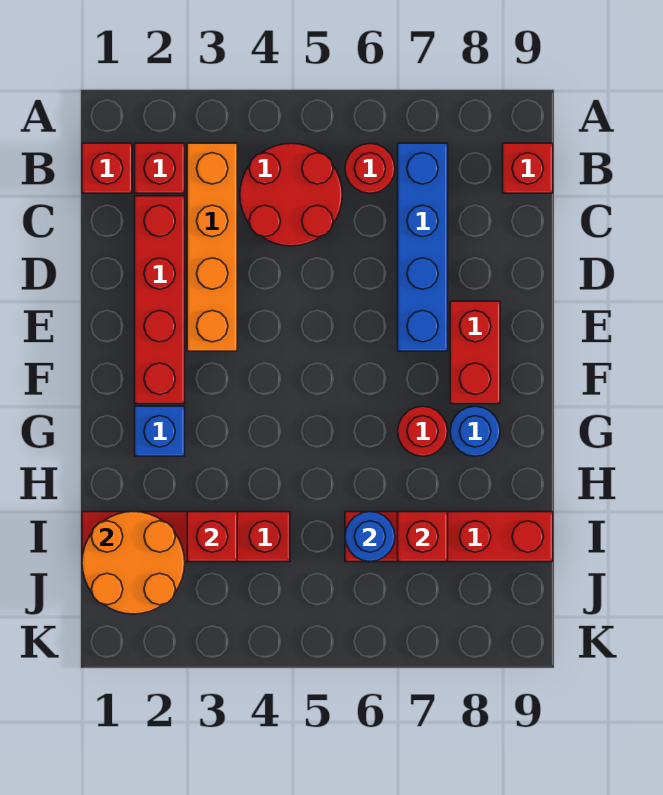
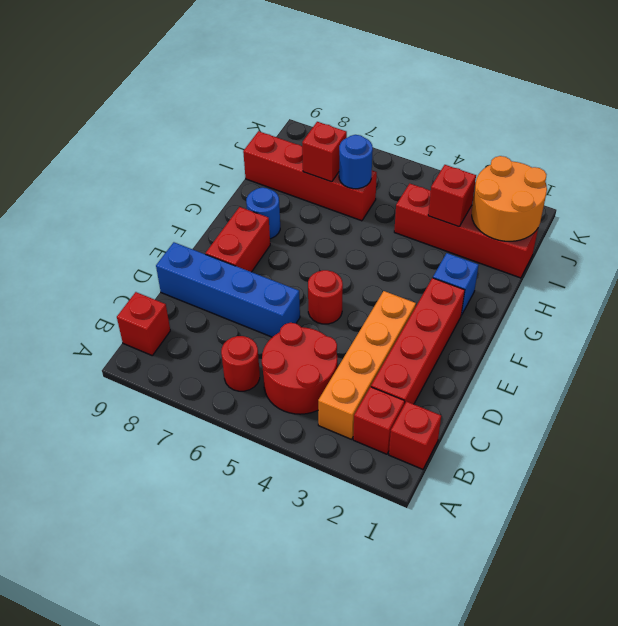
blue brick B7:E7 level 1 -> blue brick D6:D9 level 1
red round brick G7 level 1 -> red round brick E5 level 1

